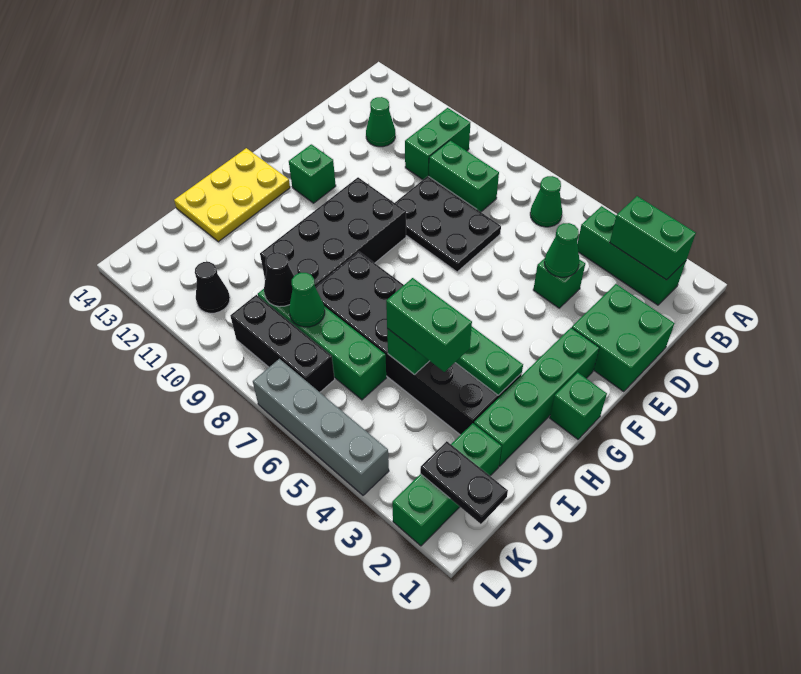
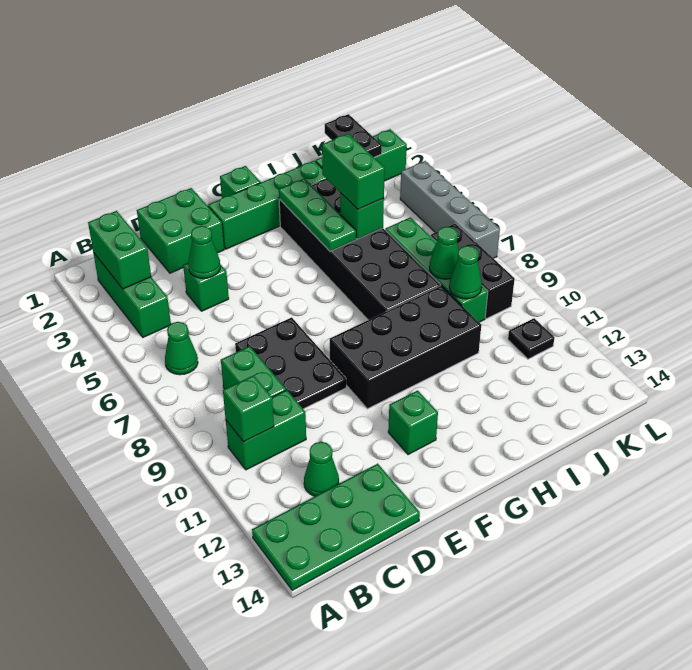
none -> green plate A13:D14 level 1
none -> green brick B10 level 2
yellow plate G13:I14 level 1 -> none
black cone J9 level 2 -> green cone J9 level 2
black cone K11 level 1 -> black plate K11 level 1

